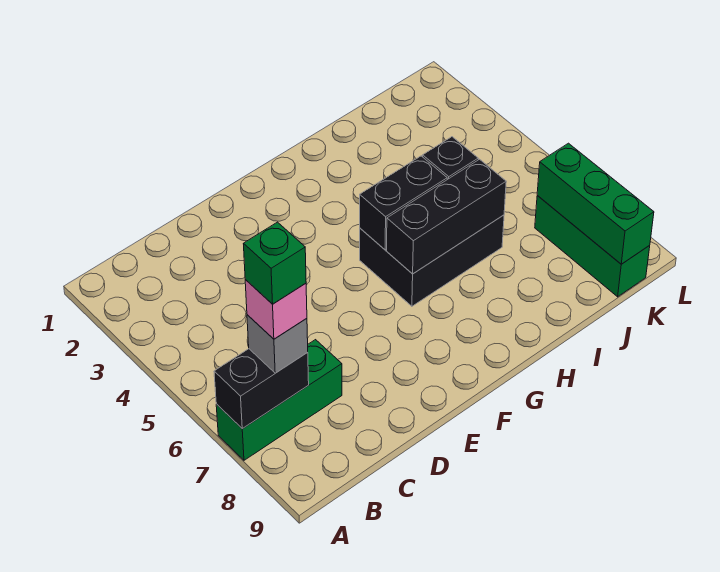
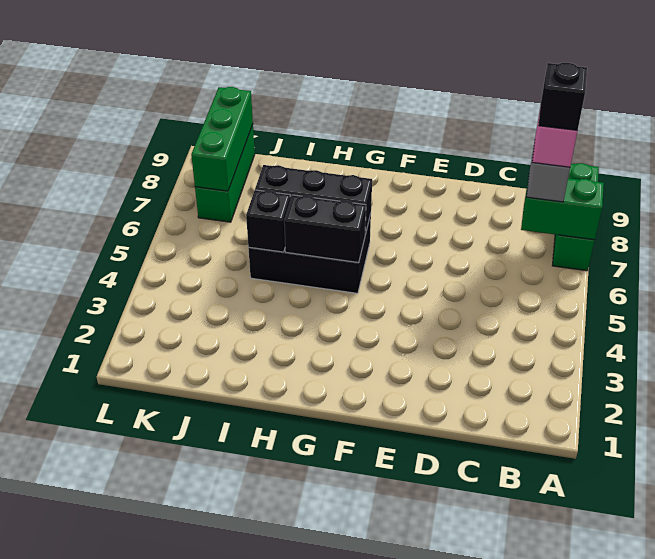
green brick A7:C7 level 1 -> green brick A7:A9 level 1
black brick A7:B7 level 2 -> green brick A7:B7 level 2
green brick B7 level 5 -> black brick B7 level 5

